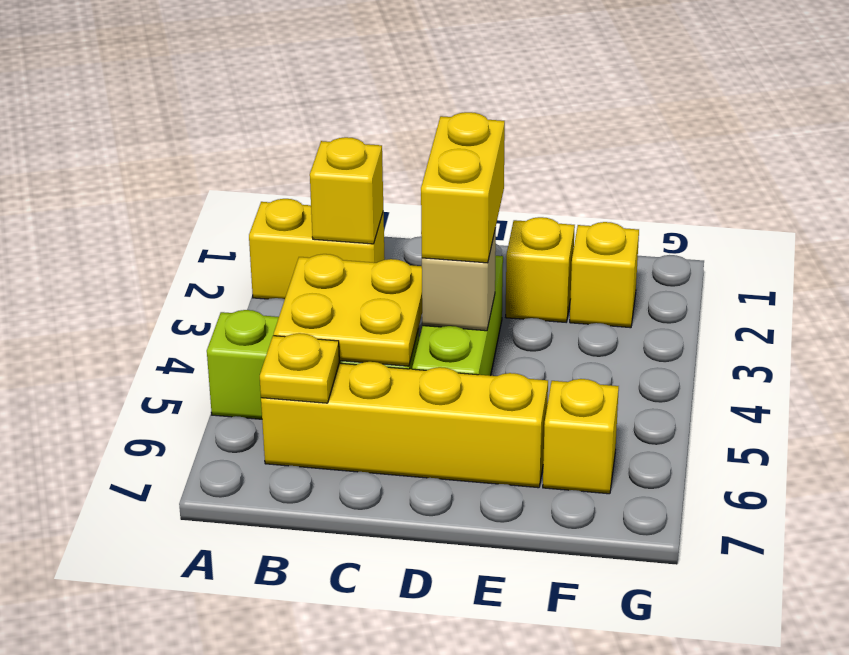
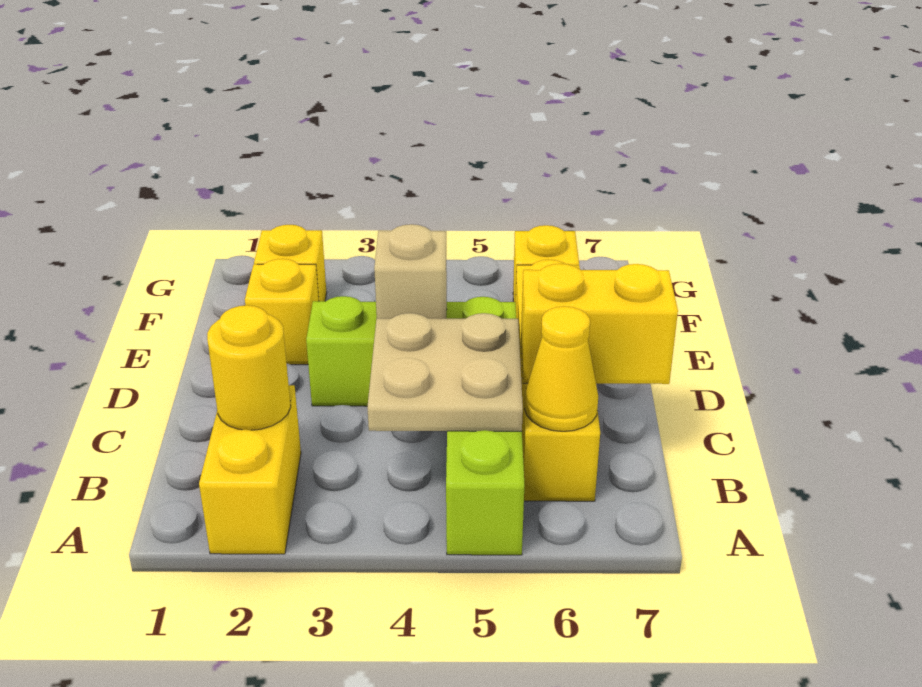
yellow brick B2 level 2 -> yellow round brick B2 level 2
yellow plate B4:C5 level 2 -> tan plate B4:C5 level 2
yellow plate B6 level 2 -> yellow cone B6 level 2
yellow brick D3:D4 level 3 -> yellow brick C6:C7 level 2

